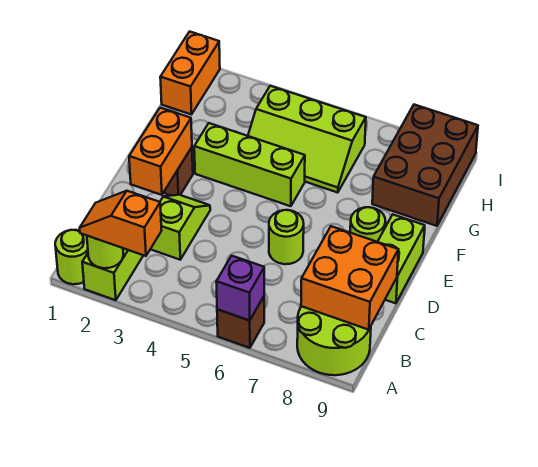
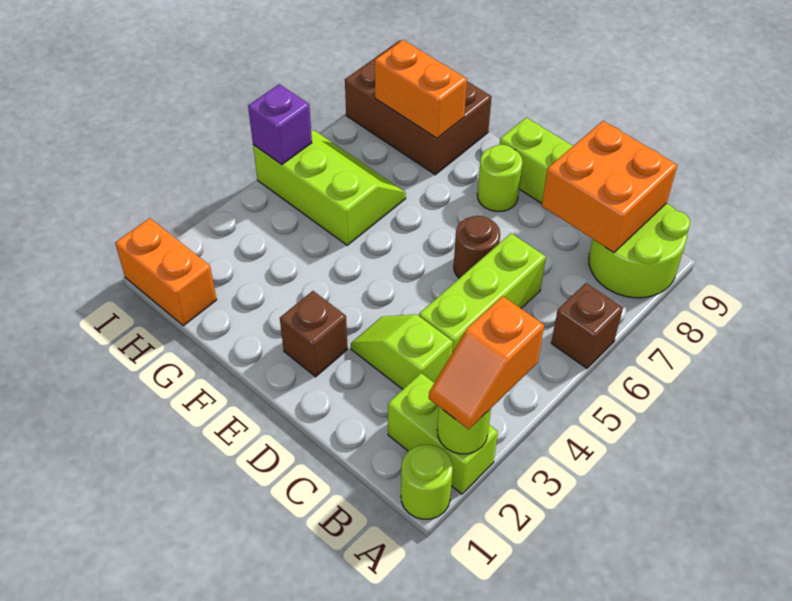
purple brick A6 level 2 -> purple brick I5 level 2
orange brick D2:E2 level 2 -> orange brick G8:H8 level 2
lime round brick D6 level 1 -> brown round brick D6 level 1
lime brick F3:F5 level 1 -> lime brick C4:C6 level 1
lime slope G4:H6 level 1 top H -> lime slope G5:I6 level 1 top 5

